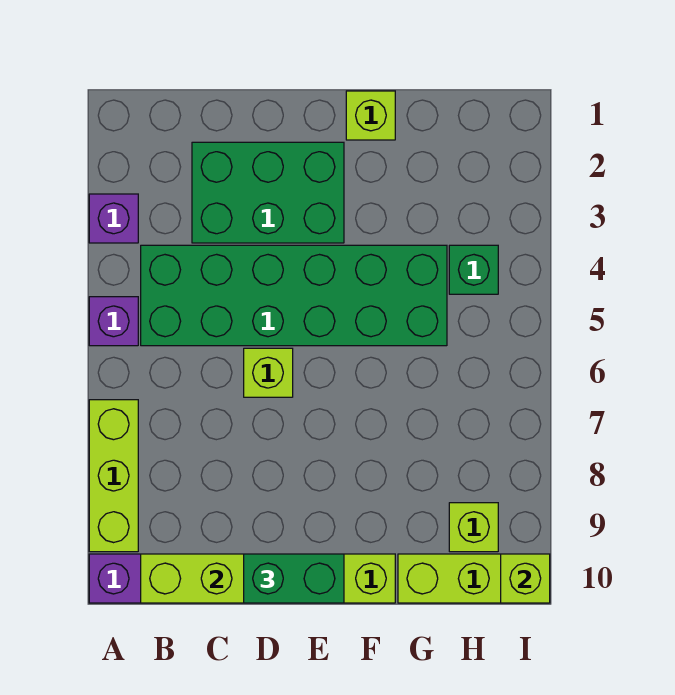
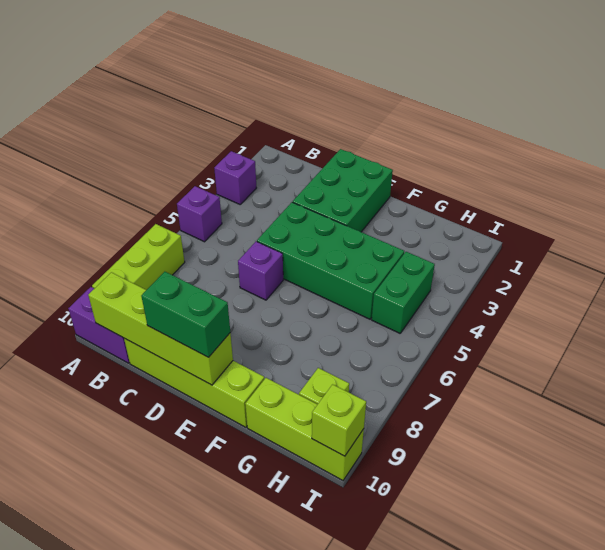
green brick B4:G5 level 1 -> green brick D4:G5 level 1
green brick C2:E3 level 1 -> green brick D1:E3 level 1
lime brick D6 level 1 -> purple brick D6 level 1
lime brick F1 level 1 -> none
green brick H4 level 1 -> green brick H4:H5 level 1

